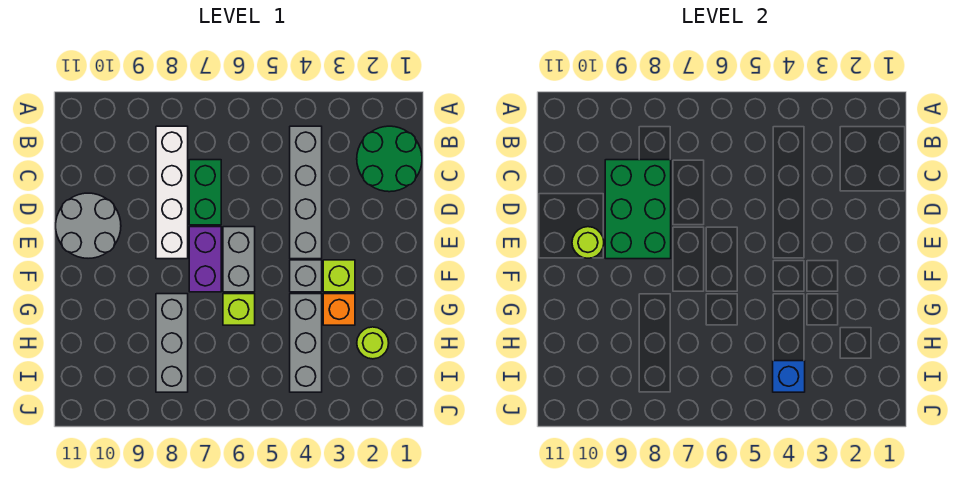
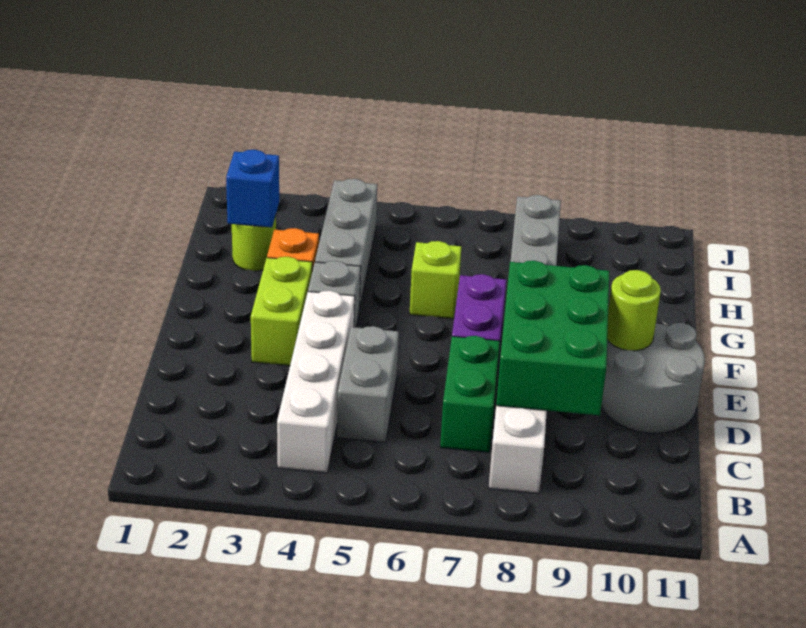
green round brick B1:C2 level 1 -> none
grey brick B4:E4 level 1 -> white brick B4:E4 level 1
grey brick E6:F6 level 1 -> grey brick C5:D5 level 1
lime brick F3 level 1 -> lime brick E3:F3 level 1
blue brick I4 level 2 -> blue brick H2 level 2

